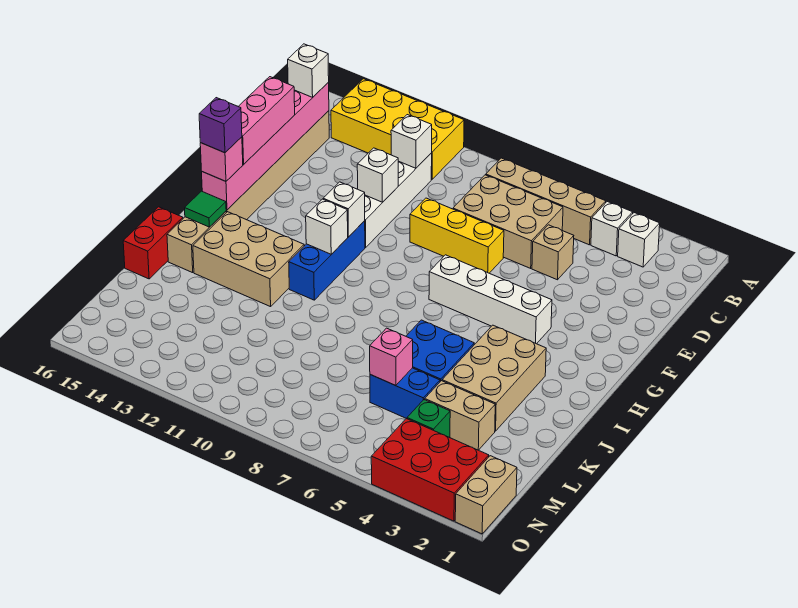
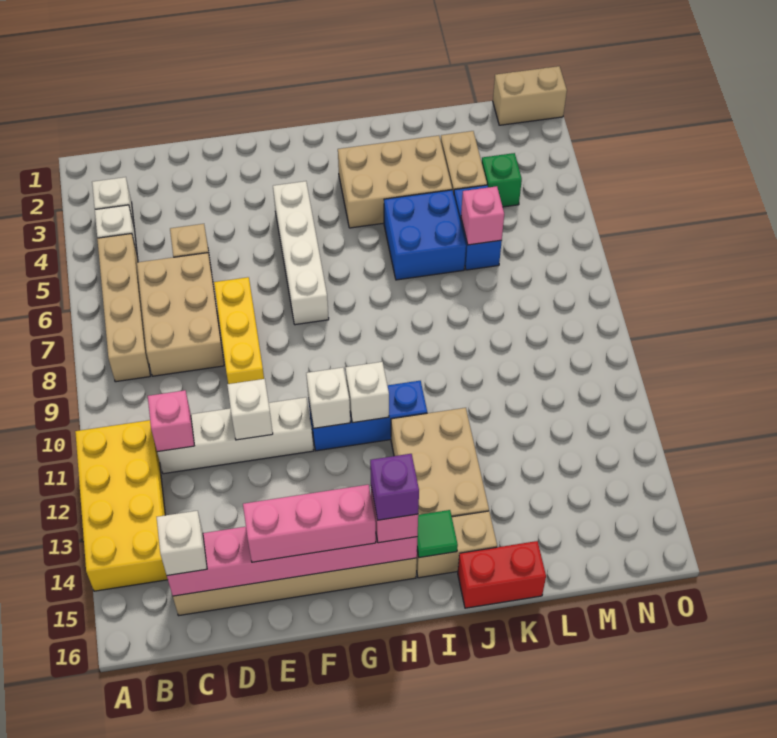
white brick C11 level 2 -> pink brick C11 level 2
red brick N2:O4 level 1 -> none

